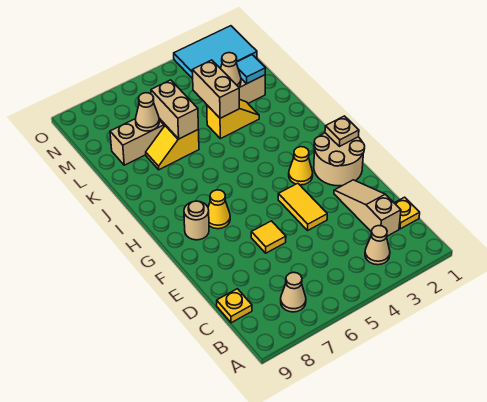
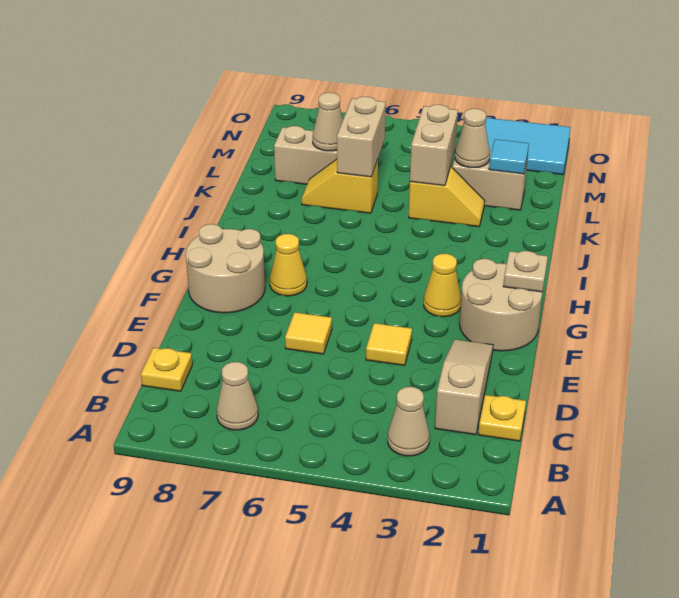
yellow tile E4:F4 level 1 -> yellow tile E4 level 1
tan round brick G8 level 1 -> tan round brick F8:G9 level 1

